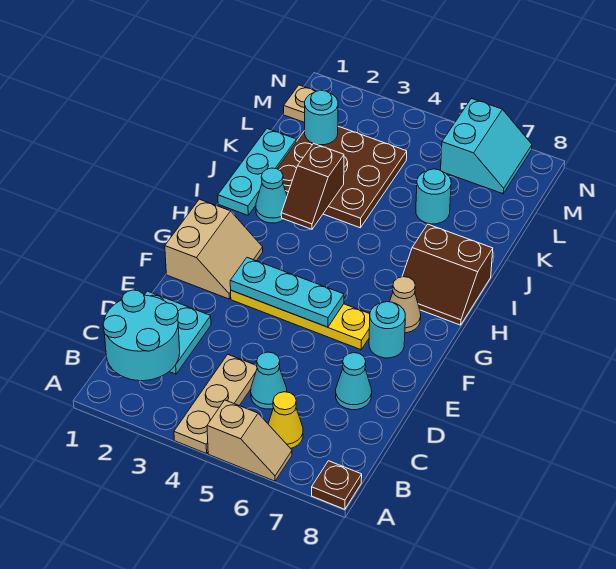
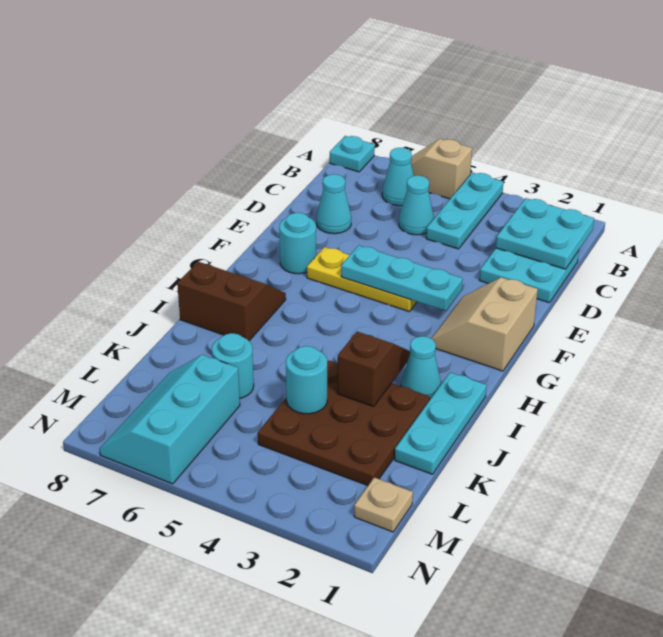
tan plate A4:C4 level 1 -> cyan plate A4:C4 level 1
brown plate A8 level 1 -> cyan plate A8 level 1
cyan round brick B1:C2 level 2 -> cyan plate B1:C2 level 2
yellow cone B6 level 1 -> cyan cone B6 level 1
yellow plate F3:F6 level 1 -> yellow plate F4:F6 level 1
tan cone G7 level 1 -> none
cyan round brick L2 level 2 -> cyan round brick K4 level 2
cyan slope M6:N7 level 1 top 6 -> cyan slope L6:N7 level 1 top 6

